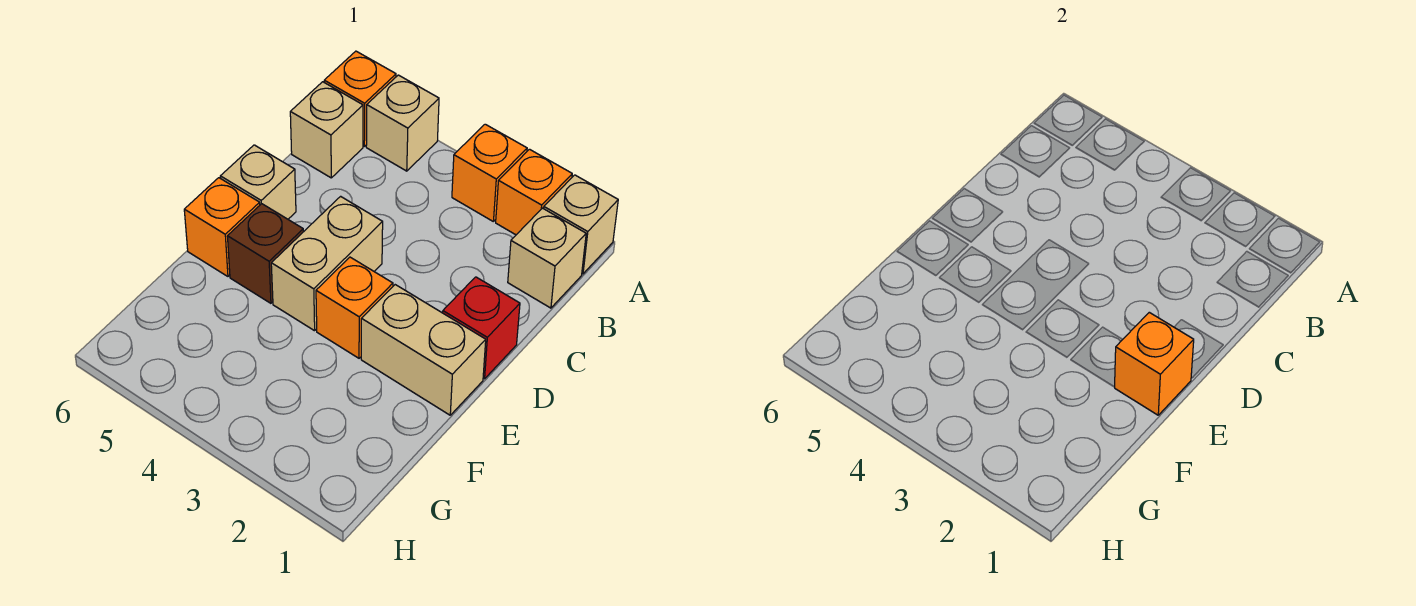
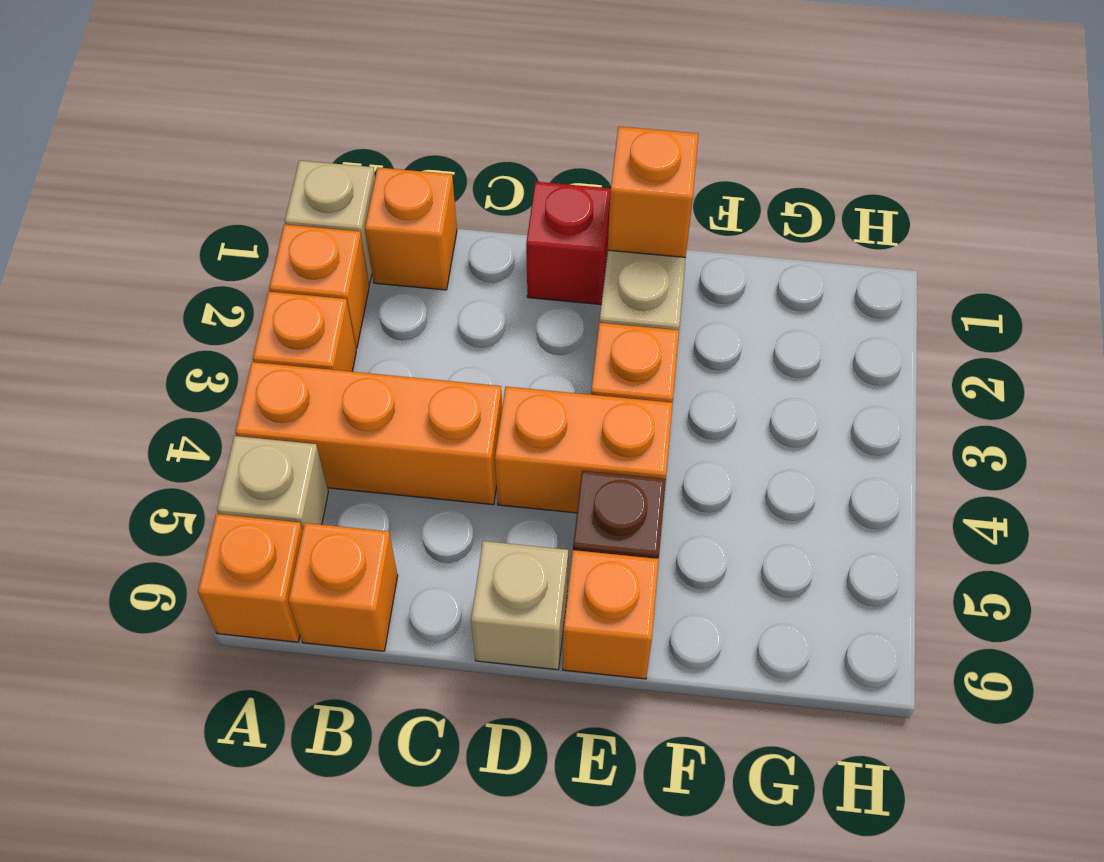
none -> orange brick A4:C4 level 1
tan brick B1 level 1 -> orange brick B1 level 1
tan brick B6 level 1 -> orange brick B6 level 1
tan brick D4:E4 level 1 -> orange brick D4:E4 level 1

